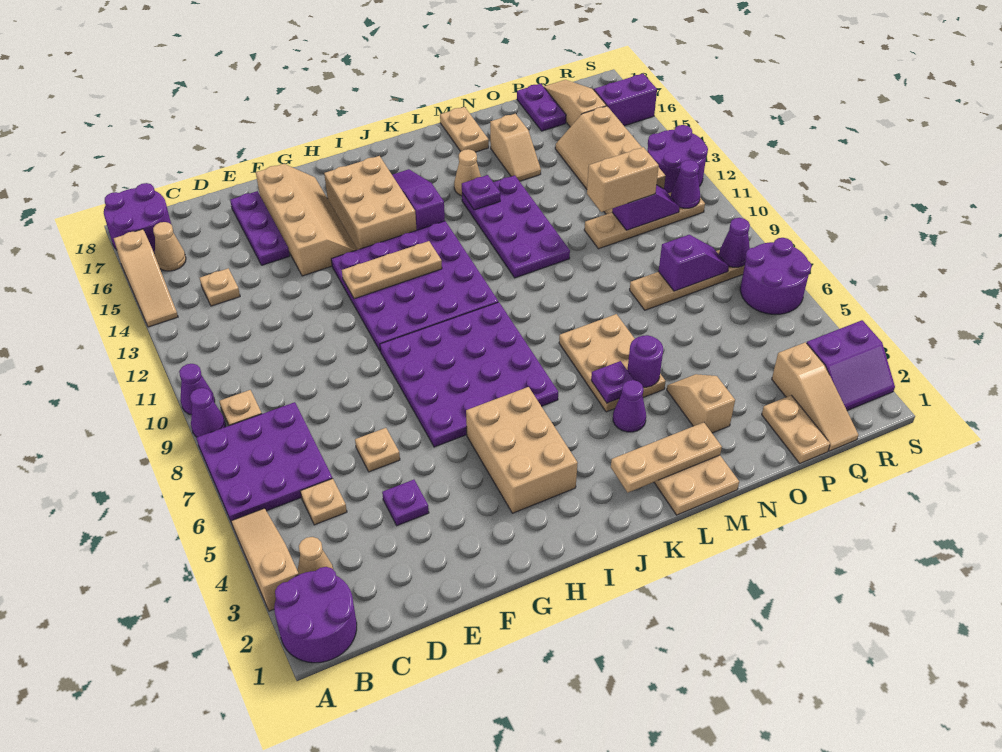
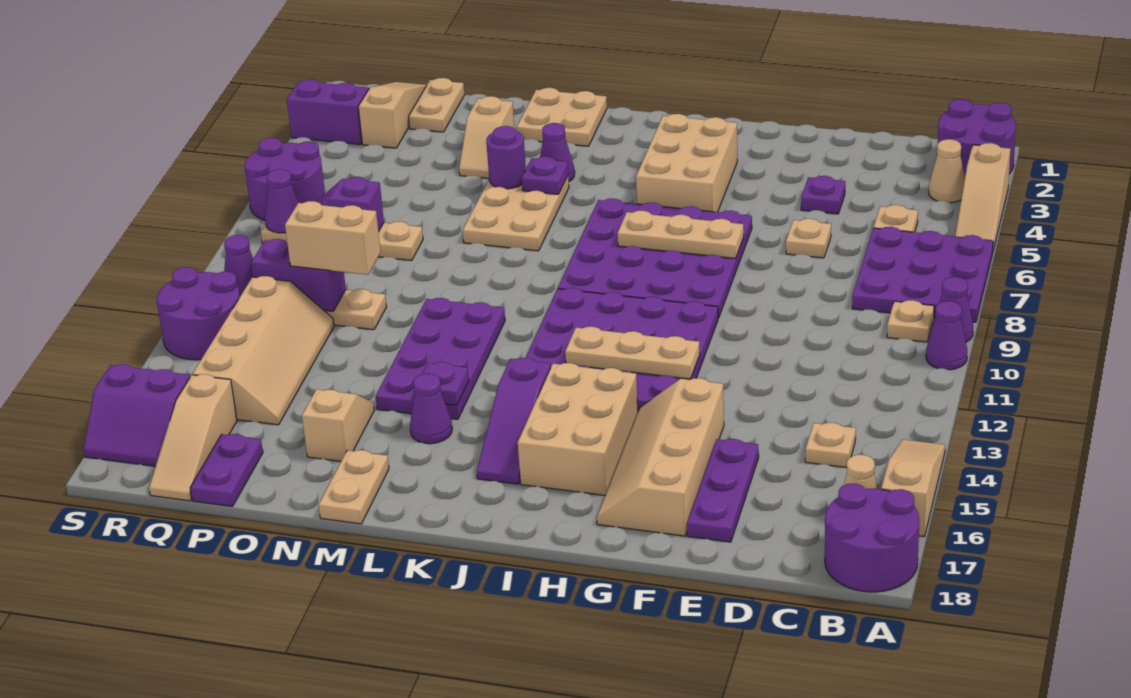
tan plate K2:M2 level 2 -> tan plate G7:I7 level 2
tan cone L15 level 1 -> purple cone L15 level 1
purple slope P11:Q11 level 2 top P -> purple brick P11:Q11 level 2

